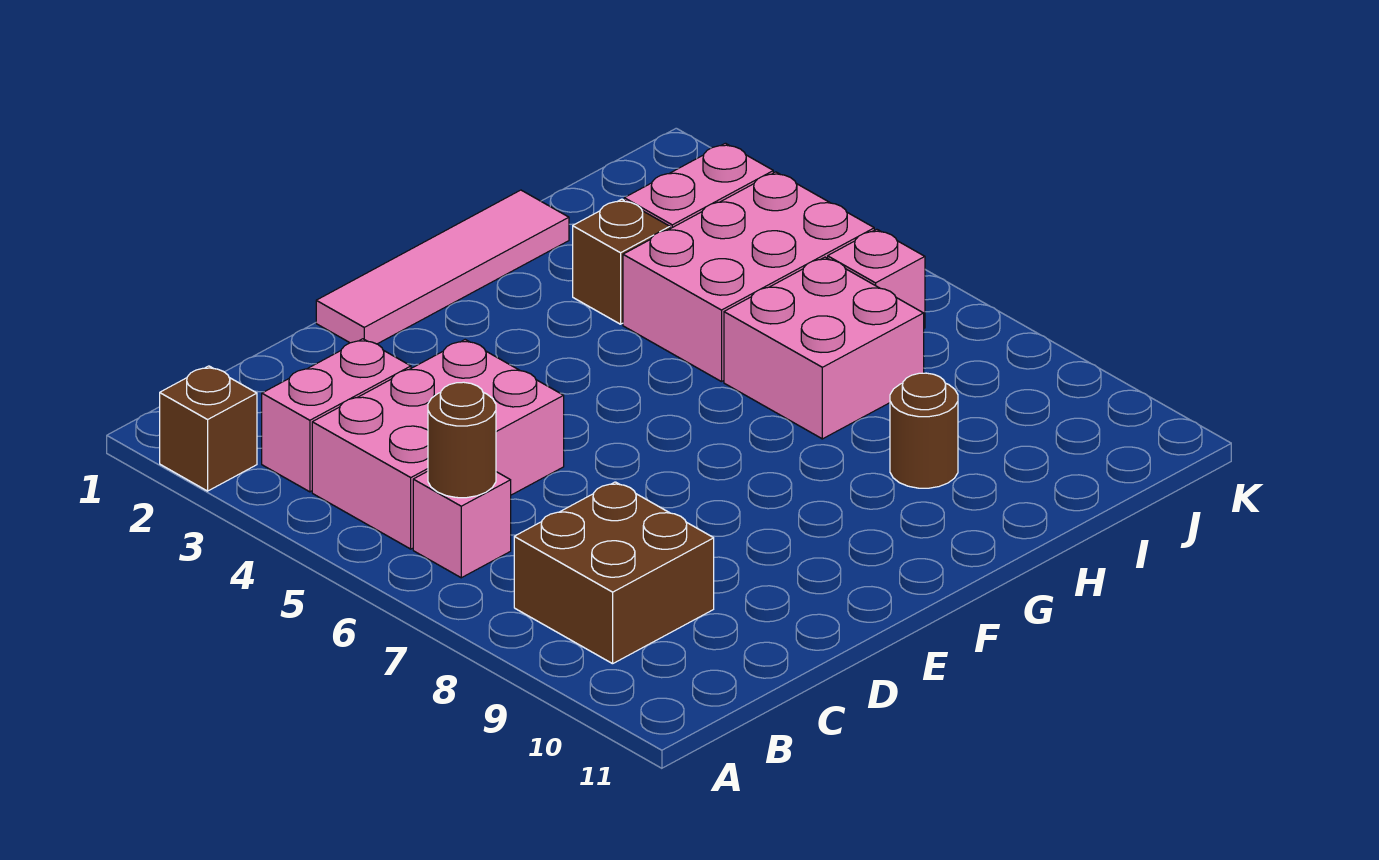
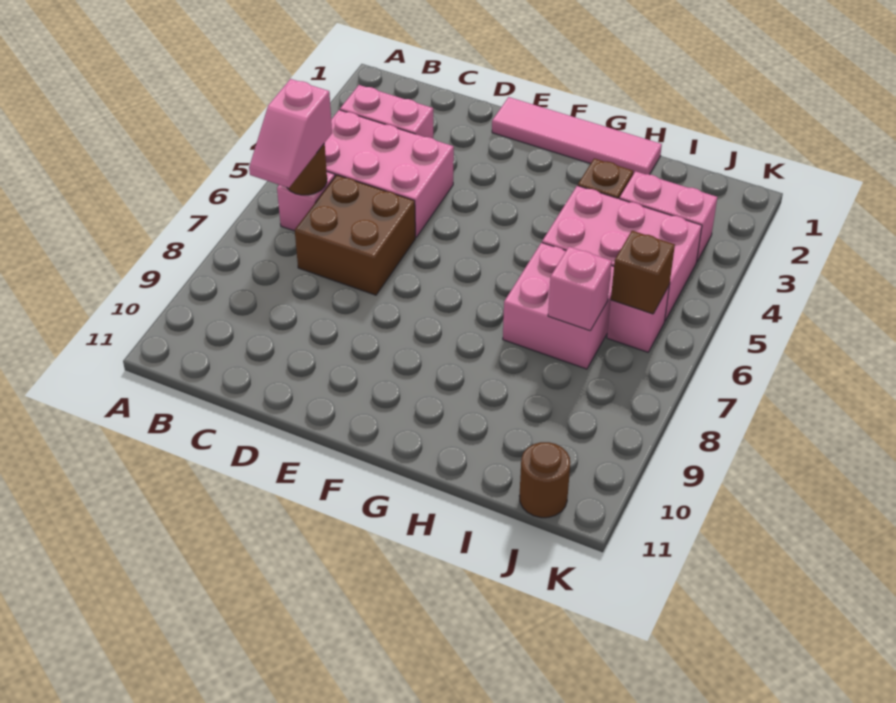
brown brick A2 level 1 -> brown brick J6 level 2
none -> pink slope B6:B7 level 3 top 6
brown brick B8:C9 level 1 -> brown brick C6:D7 level 1
brown round brick H9 level 1 -> brown round brick J11 level 1
none -> pink brick I7 level 2

